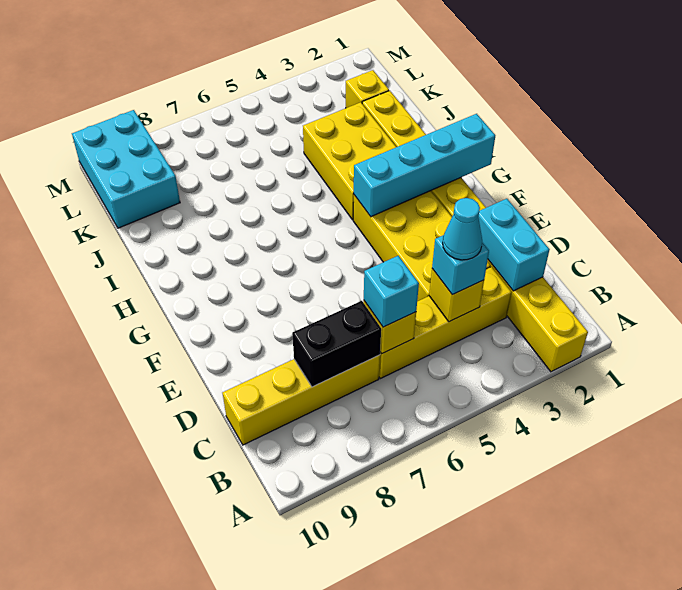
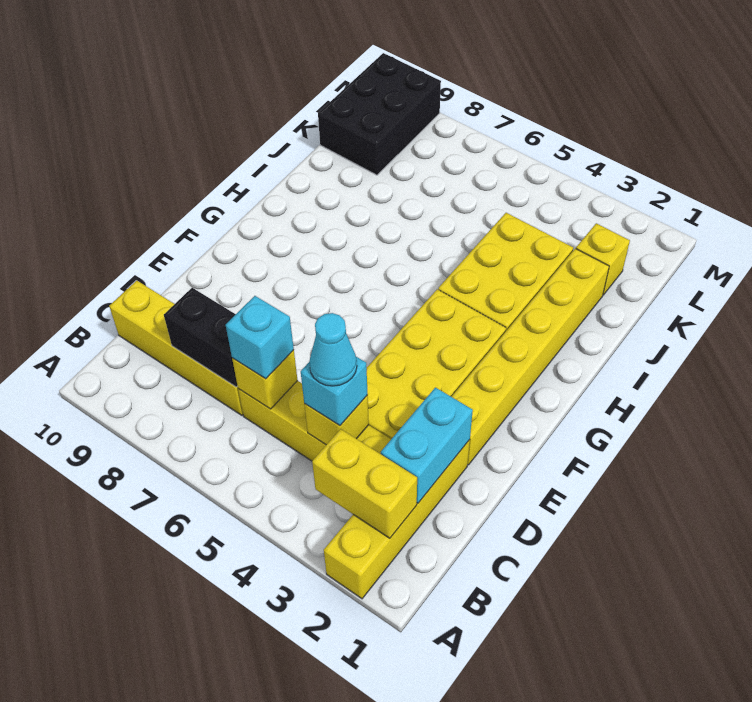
none -> yellow brick B2:B3 level 2
cyan brick G1:G4 level 2 -> none
cyan brick K9:M10 level 1 -> black brick K9:M10 level 1

